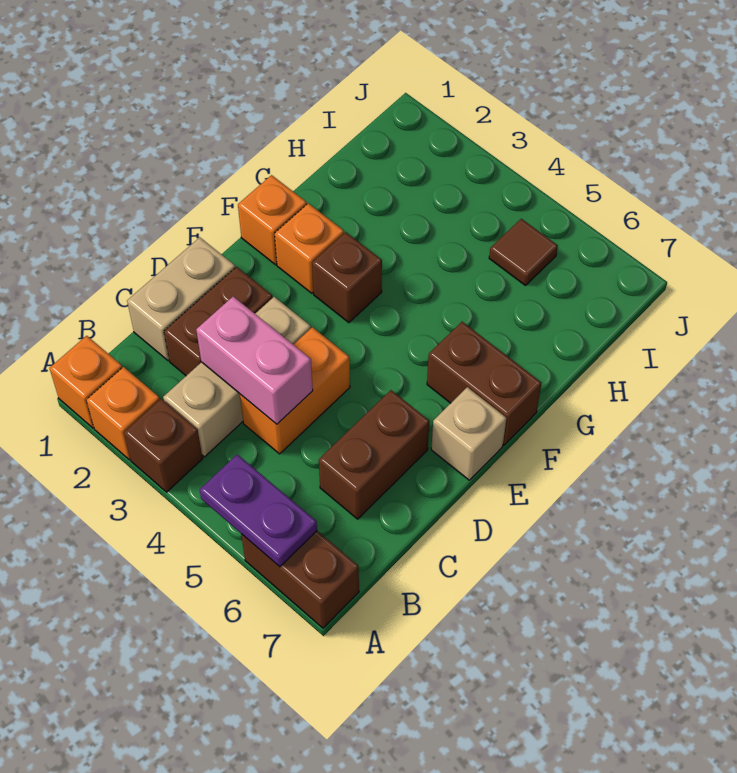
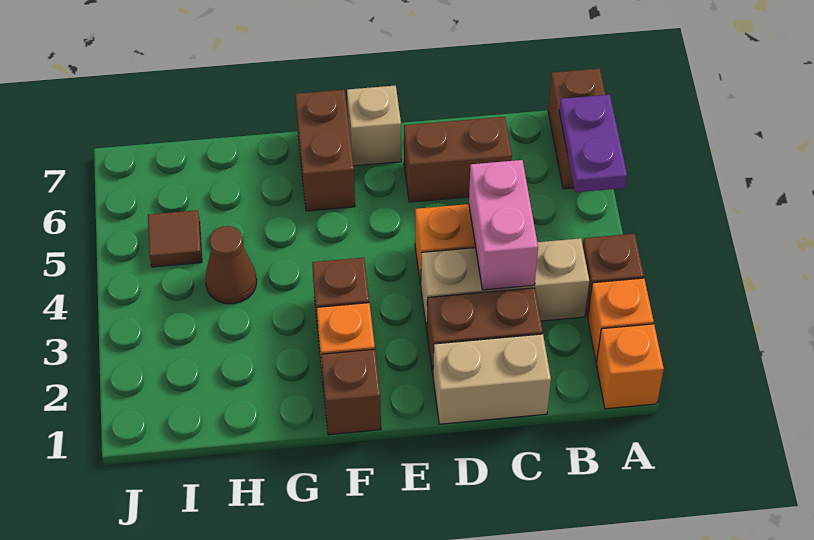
orange brick F1 level 1 -> brown brick F1 level 1
none -> brown cone H4 level 1

